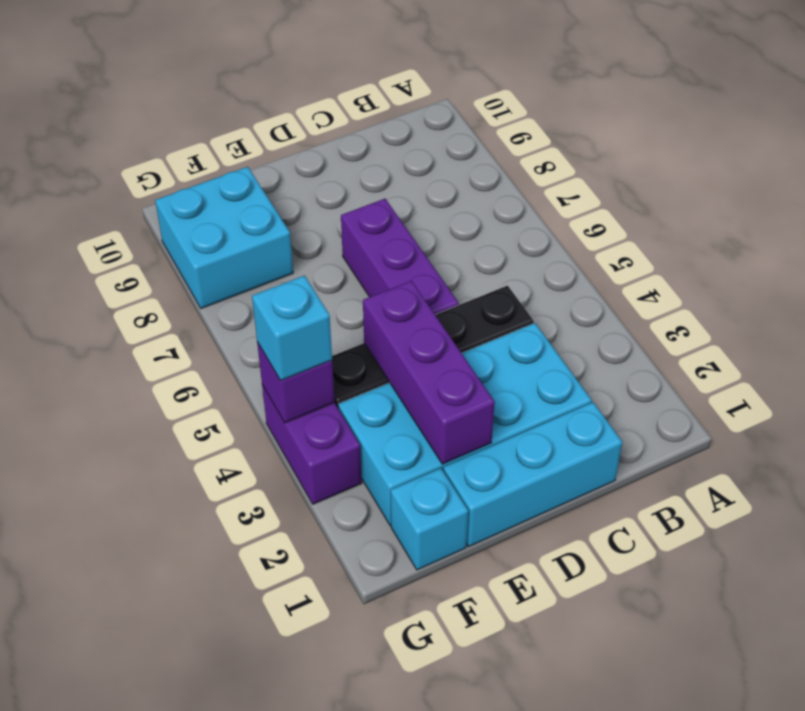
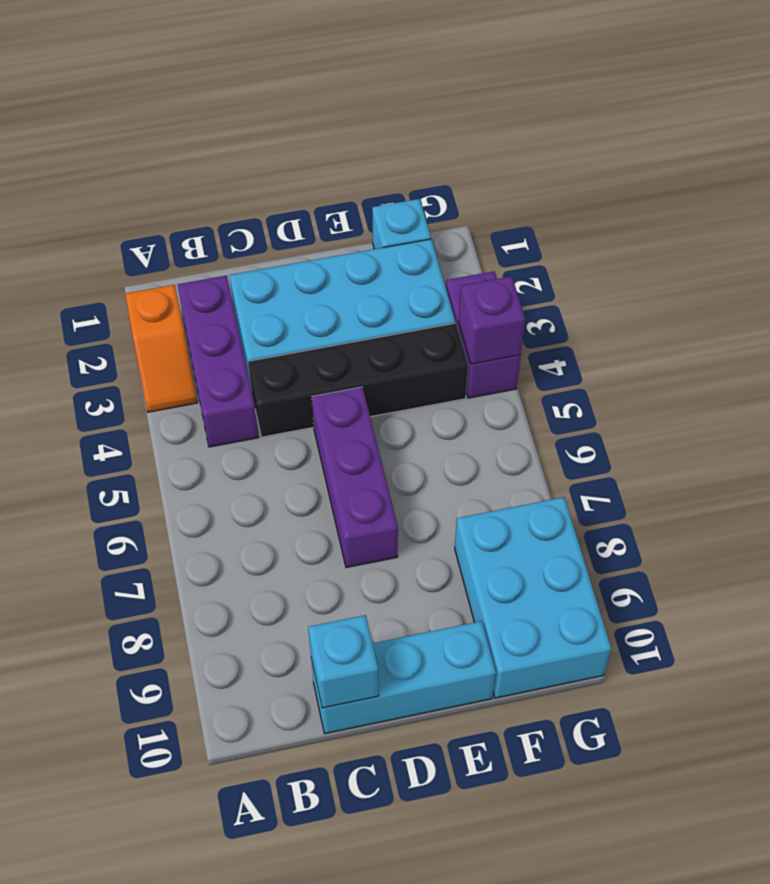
none -> orange slope A2:A3 level 1 top 2
cyan brick C1:E1 level 1 -> cyan brick C10:E10 level 1
purple brick E2:E4 level 2 -> purple brick B2:B4 level 1
cyan brick F8:G9 level 1 -> cyan brick F8:G10 level 1
cyan brick G4 level 3 -> cyan brick C10 level 2

